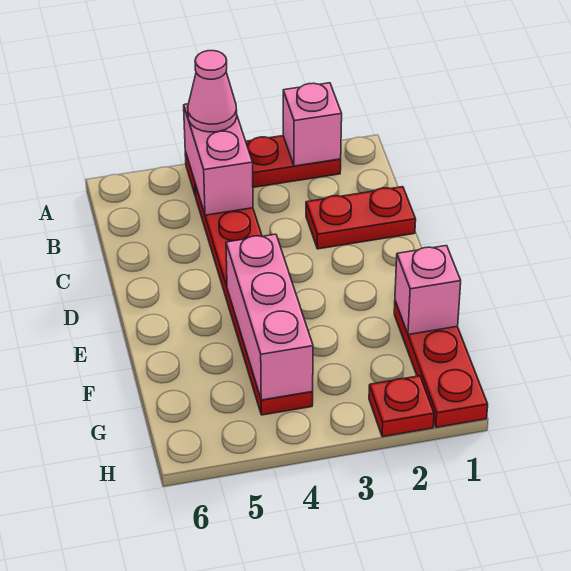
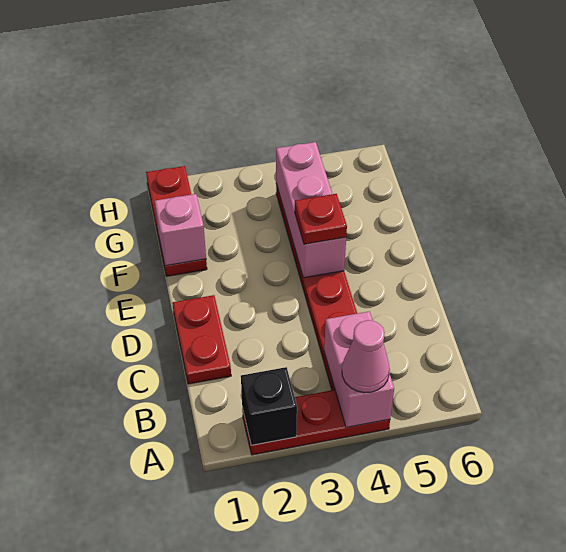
pink brick A2 level 2 -> black brick A2 level 2
red plate C1:C2 level 1 -> red plate C1:D1 level 1
red plate H2 level 1 -> red plate E4 level 3

